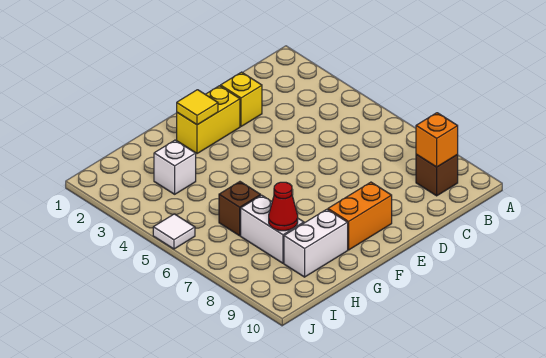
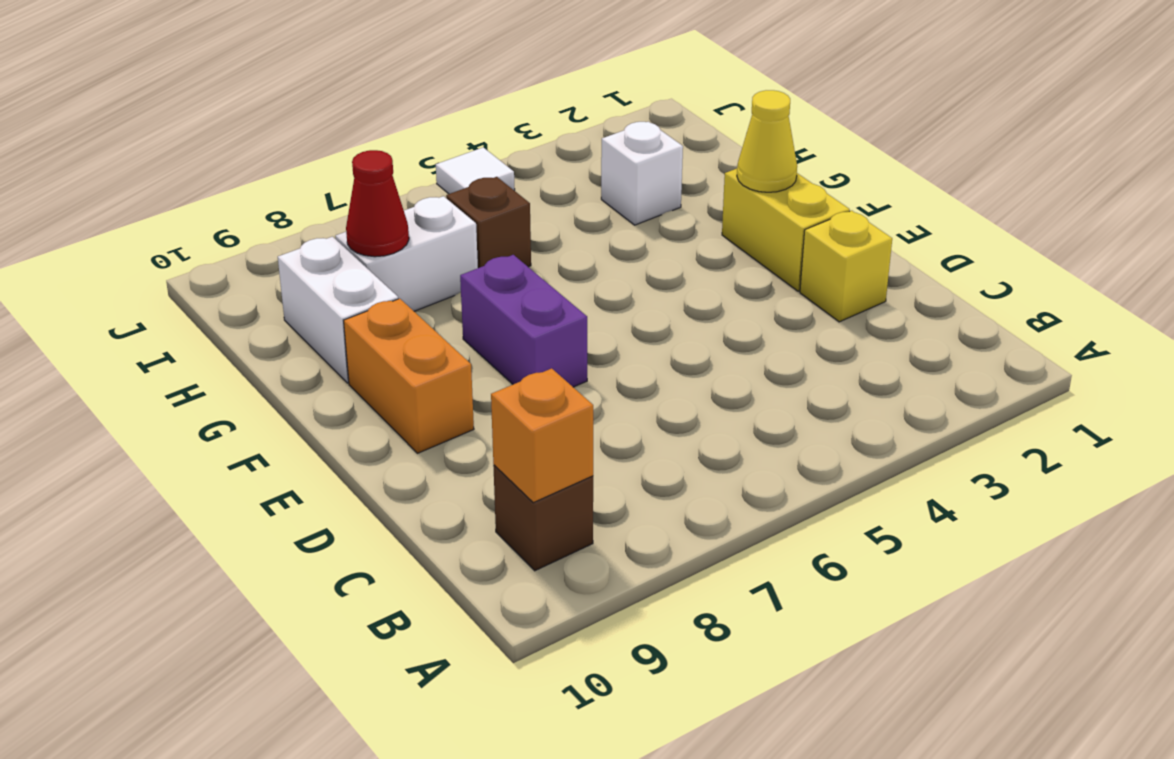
none -> purple brick E7:F7 level 1
yellow tile F2 level 2 -> yellow cone F2 level 2

